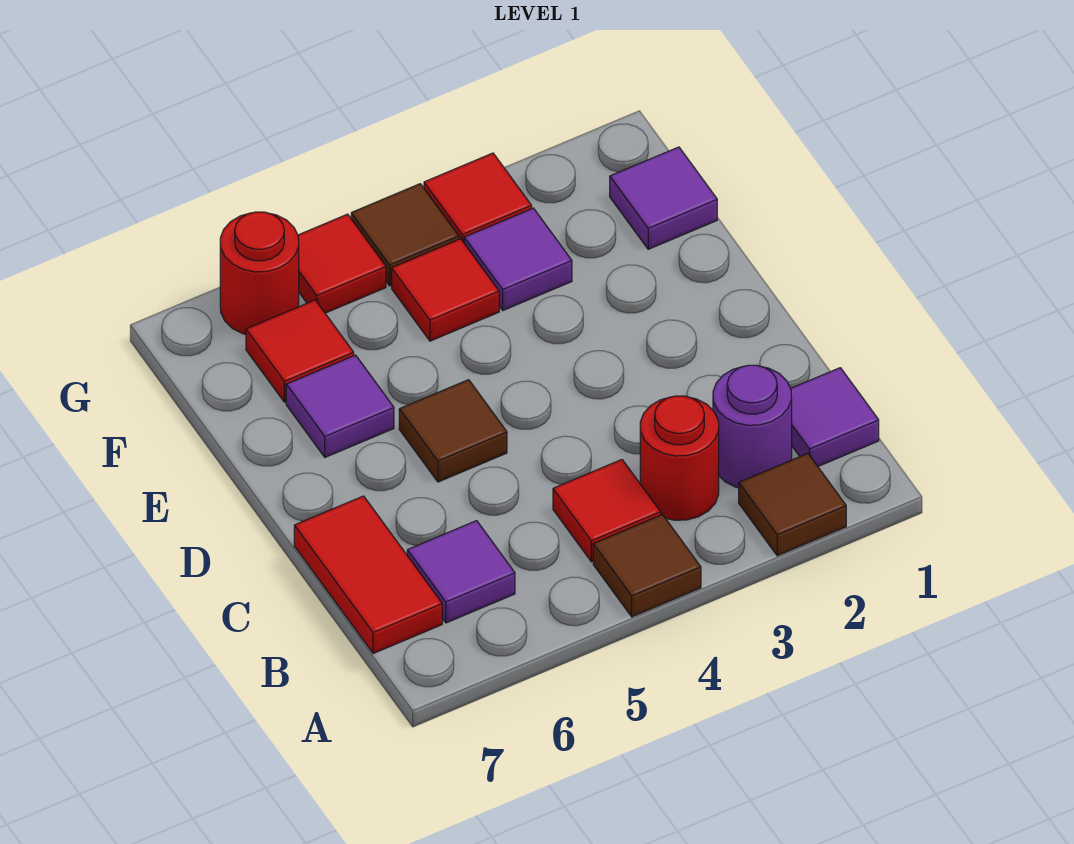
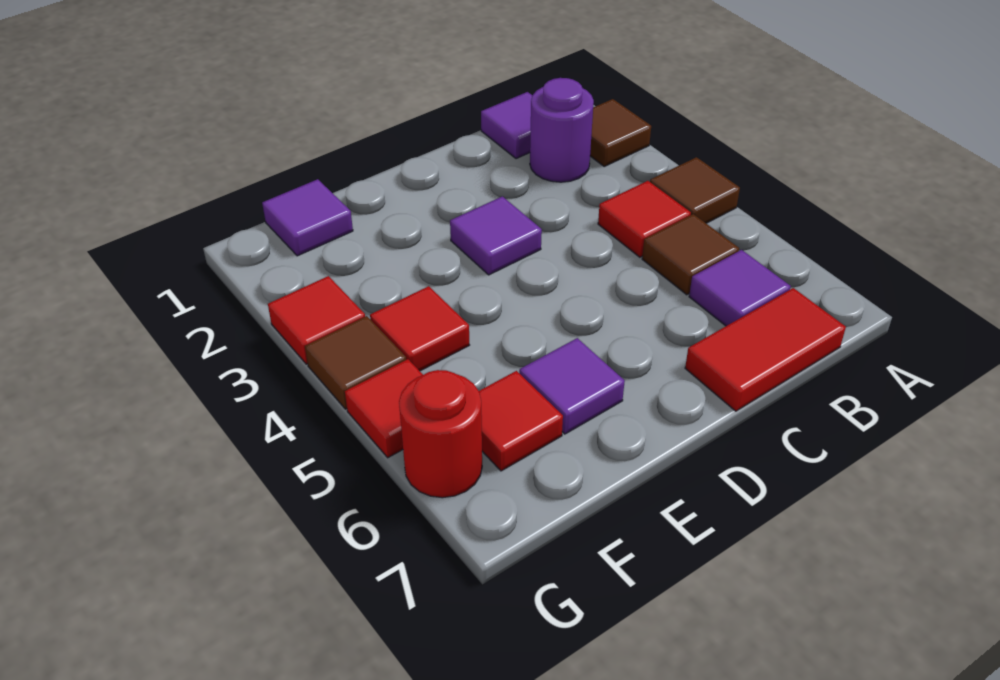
red round brick B3 level 1 -> none
brown tile D5 level 1 -> brown tile B5 level 1
purple tile F3 level 1 -> purple tile D3 level 1

